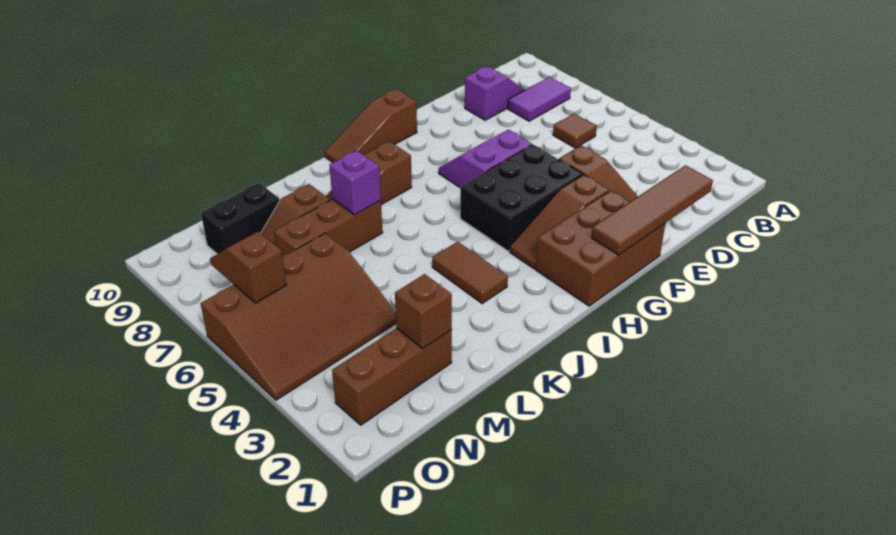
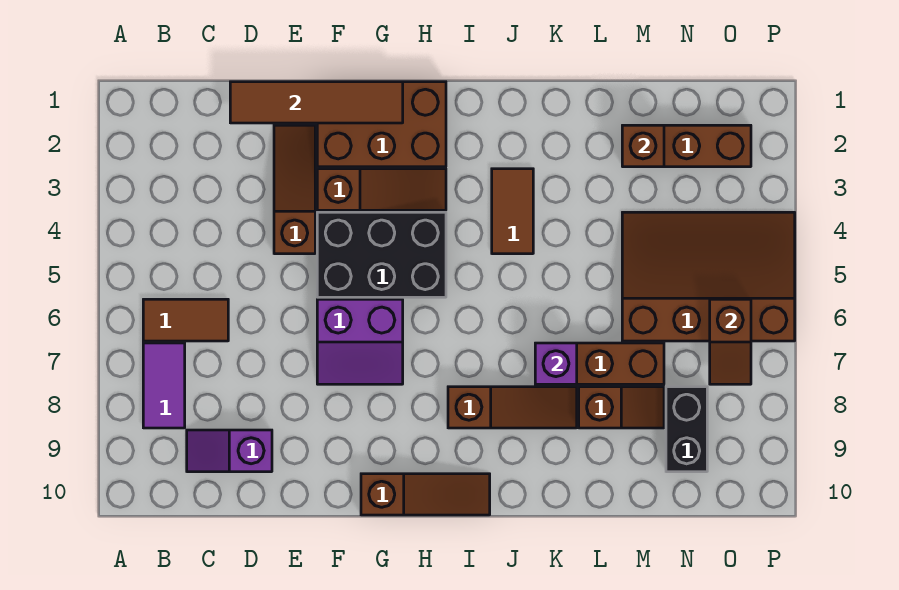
purple tile B8:C8 level 1 -> purple tile B7:B8 level 1
brown tile C6 level 1 -> brown tile B6:C6 level 1
black brick M9:N9 level 1 -> black brick N8:N9 level 1

